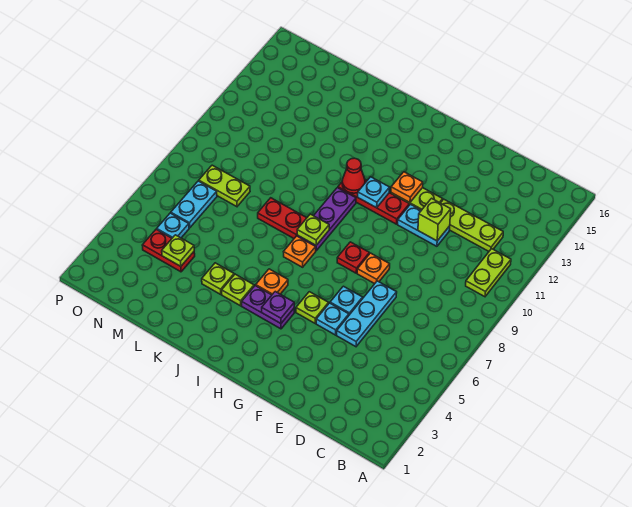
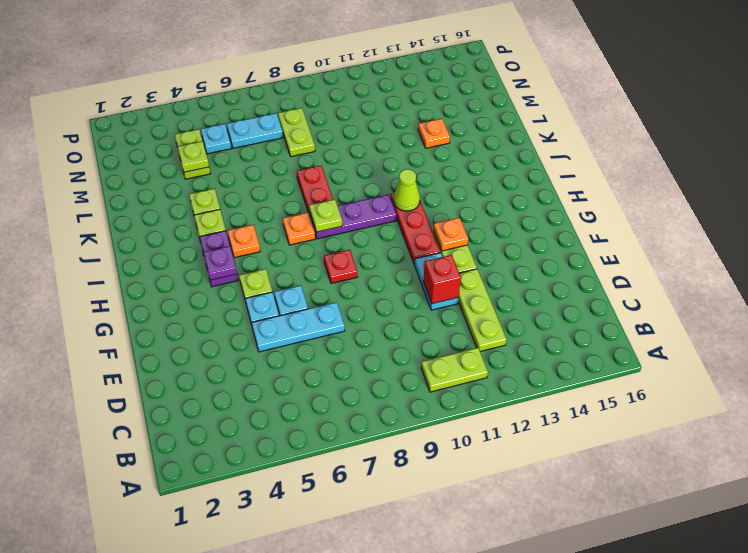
lime brick E11 level 2 -> red brick E11 level 2
orange plate F8 level 1 -> orange plate L13 level 1
cyan plate H11 level 2 -> none
red cone I11 level 2 -> lime cone I11 level 2
red plate M4:N4 level 1 -> lime plate M4:N4 level 1

